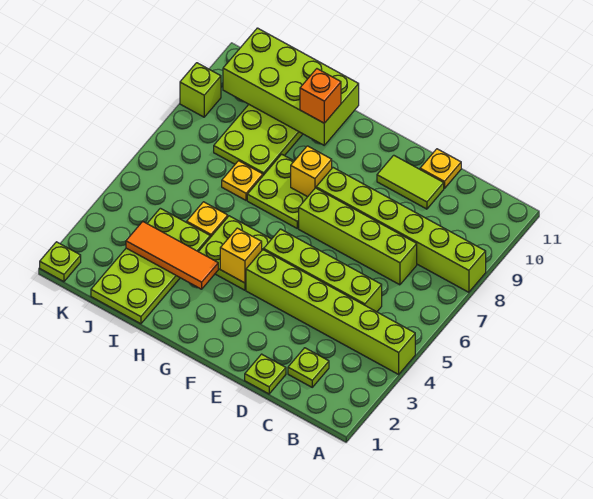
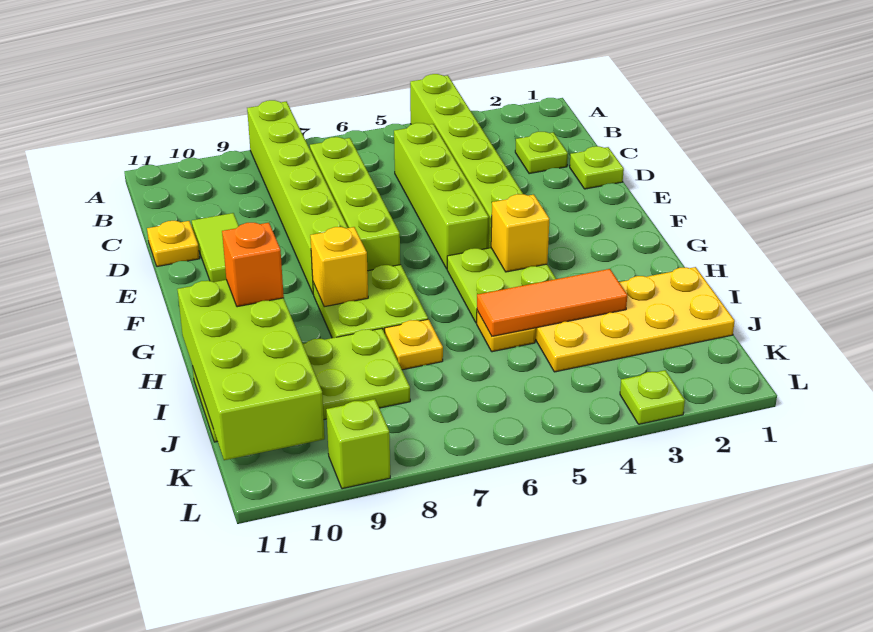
orange tile H3:J3 level 2 -> orange tile I3:I5 level 2
lime plate I1:J4 level 1 -> yellow plate I1:J4 level 1
lime plate L1 level 1 -> lime plate L3 level 1

